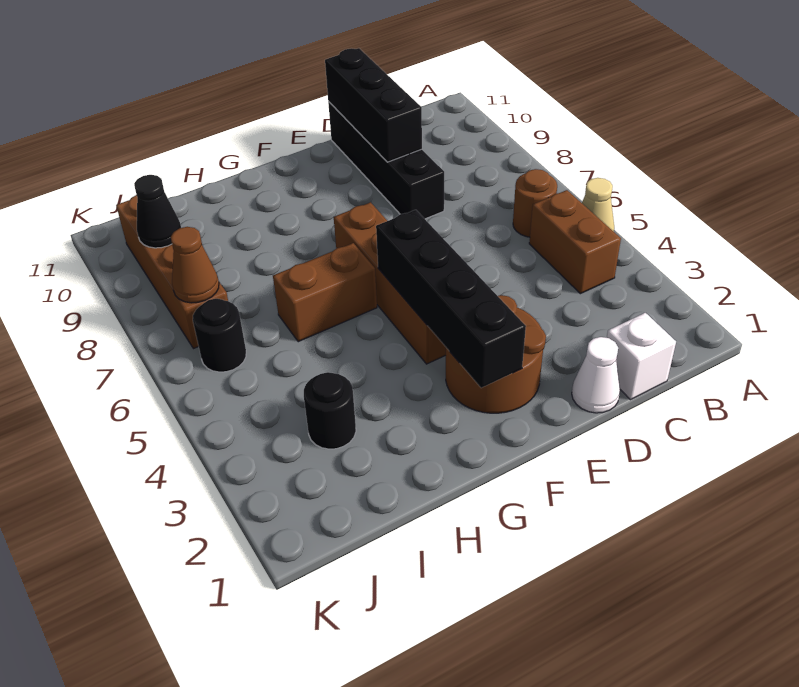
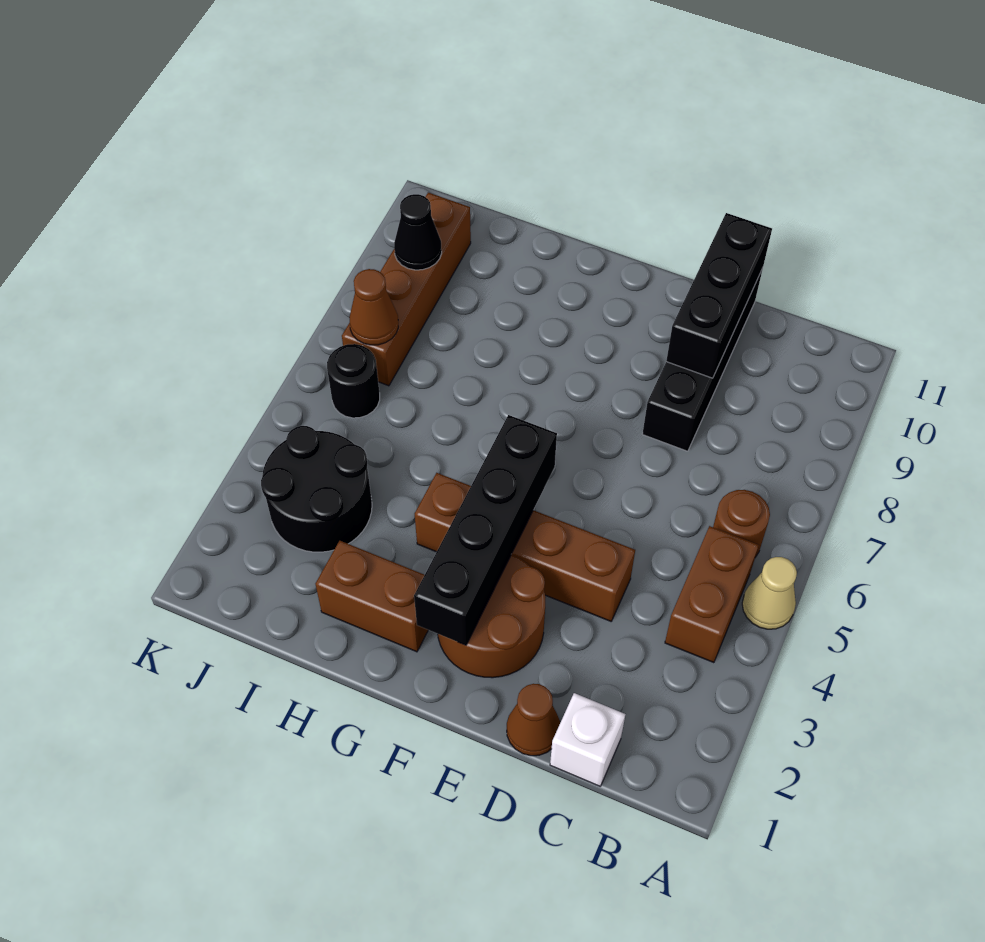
white cone D1 level 1 -> brown cone D1 level 1
brown brick F4:F7 level 1 -> brown brick D4:G4 level 1
brown brick G6:H6 level 1 -> brown brick G2:H2 level 1
black round brick I3 level 1 -> black round brick I3:J4 level 1

